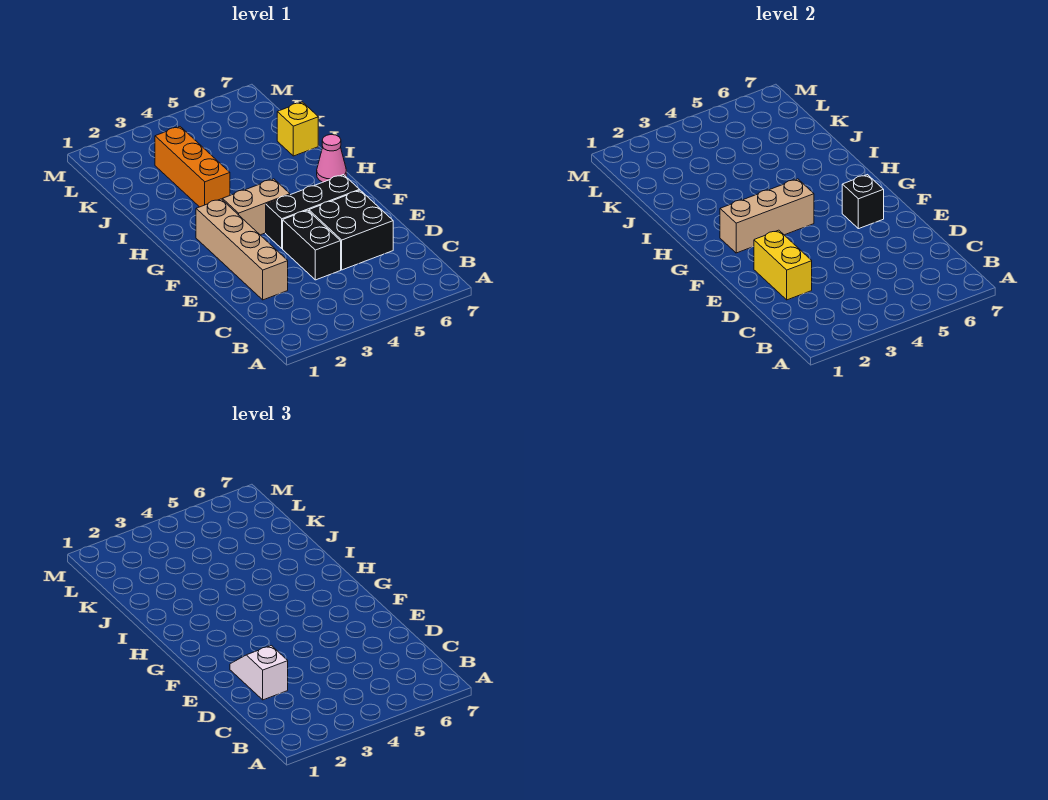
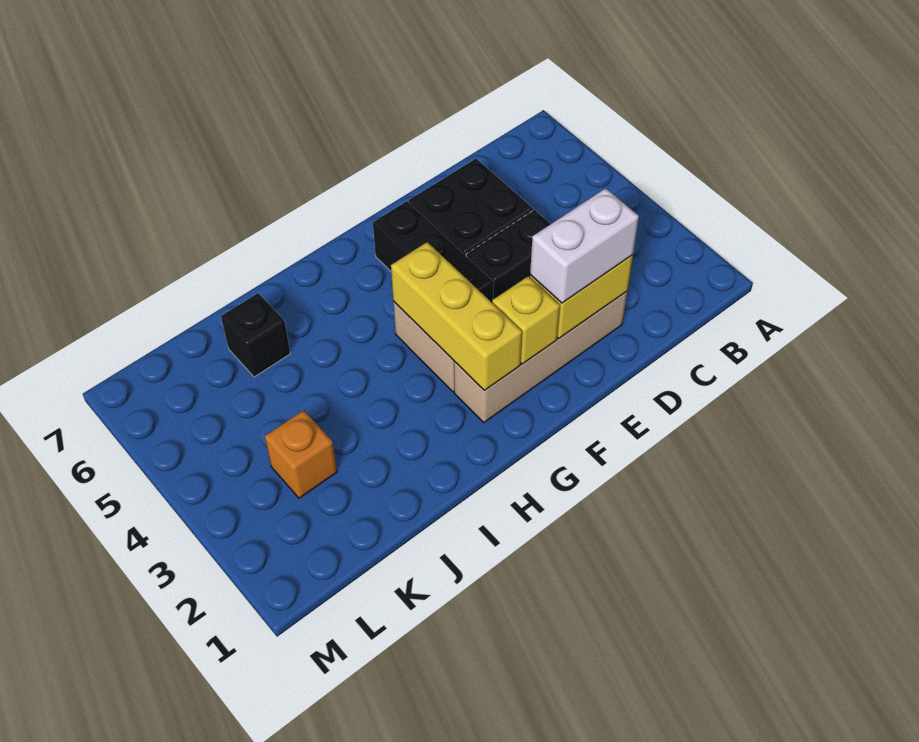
white slope D2:E2 level 3 top D -> white brick D2:E2 level 3
black brick F6 level 2 -> black brick J6 level 1
tan brick G2:G4 level 2 -> yellow brick G2:G4 level 2
pink cone H7 level 1 -> none
orange brick I3:K3 level 1 -> orange brick K3 level 1
yellow brick J7 level 1 -> yellow brick F2 level 2

